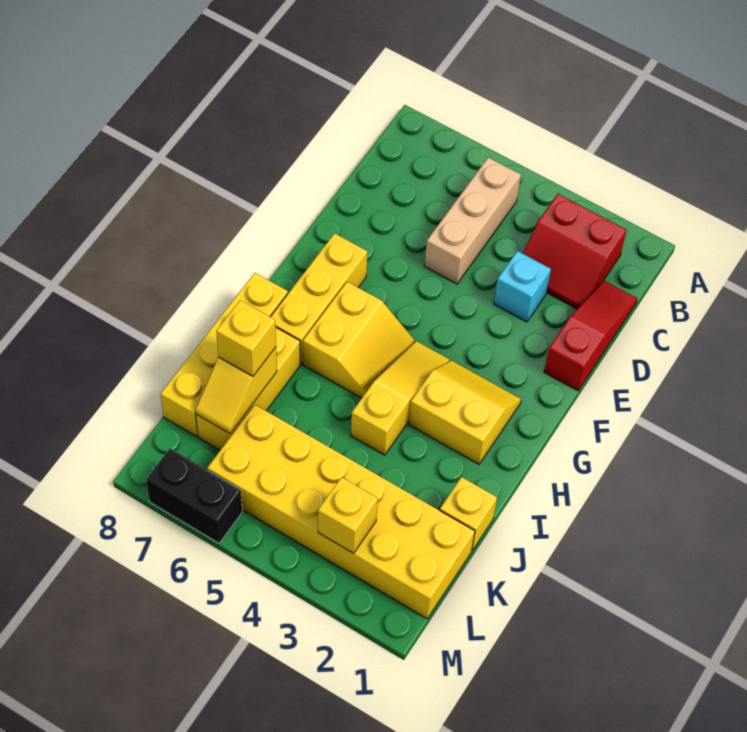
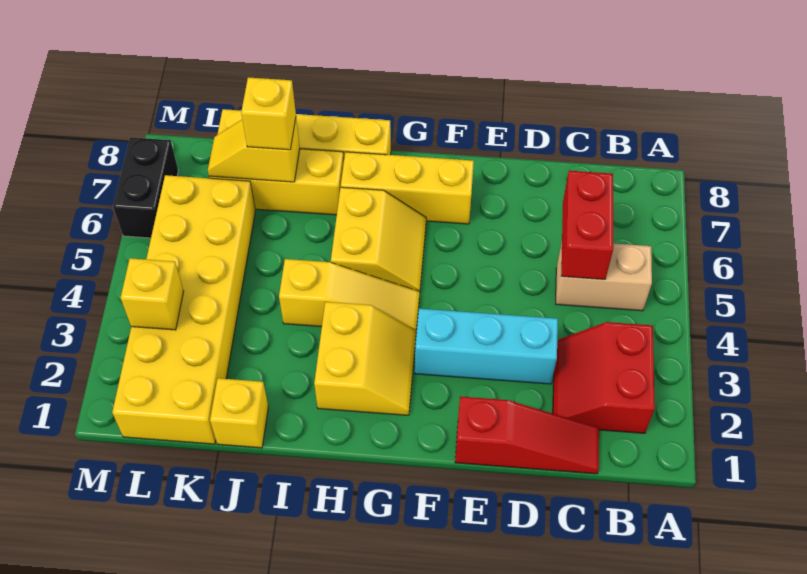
tan brick B5:D5 level 1 -> tan brick B5:C5 level 1
none -> red brick C5:C6 level 2
cyan brick D3 level 1 -> cyan brick D3:F3 level 1
yellow slope G5:H6 level 1 top 6 -> yellow slope G5:H6 level 1 top H

